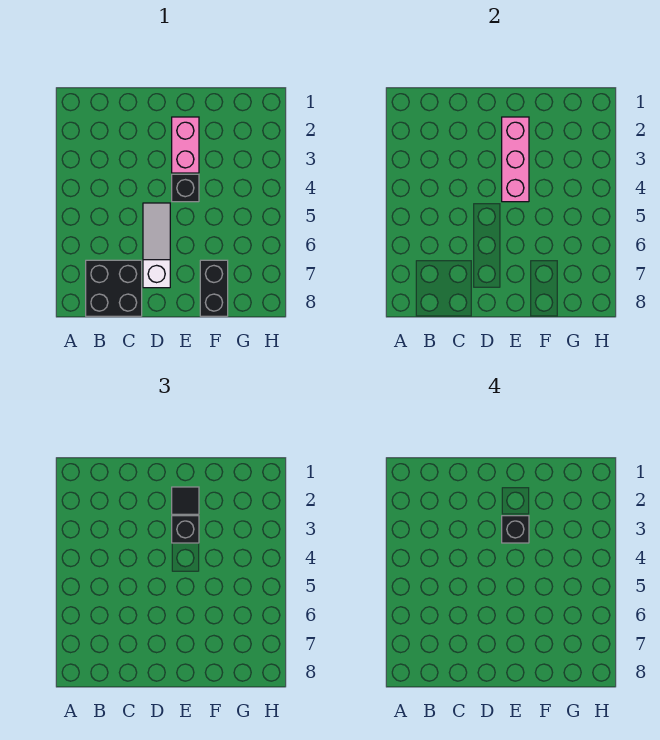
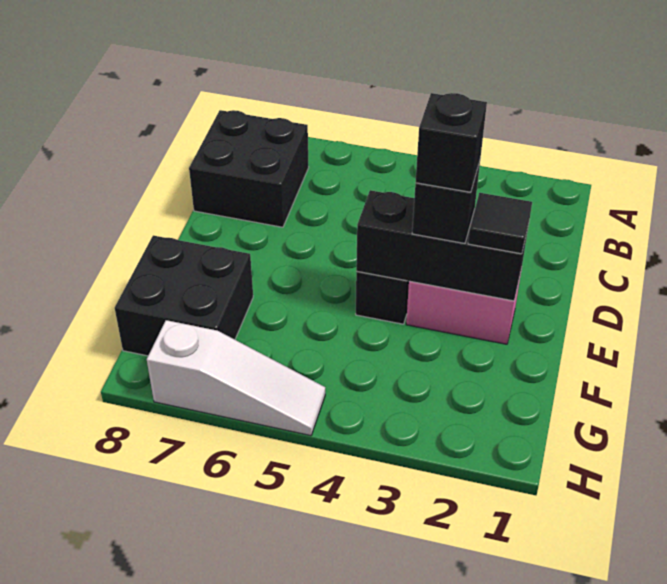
white slope D5:D7 level 1 top 7 -> white slope H5:H7 level 1 top 7
pink brick E2:E4 level 2 -> black brick E2:E4 level 2
black brick F7:F8 level 1 -> black brick F7:G8 level 1

